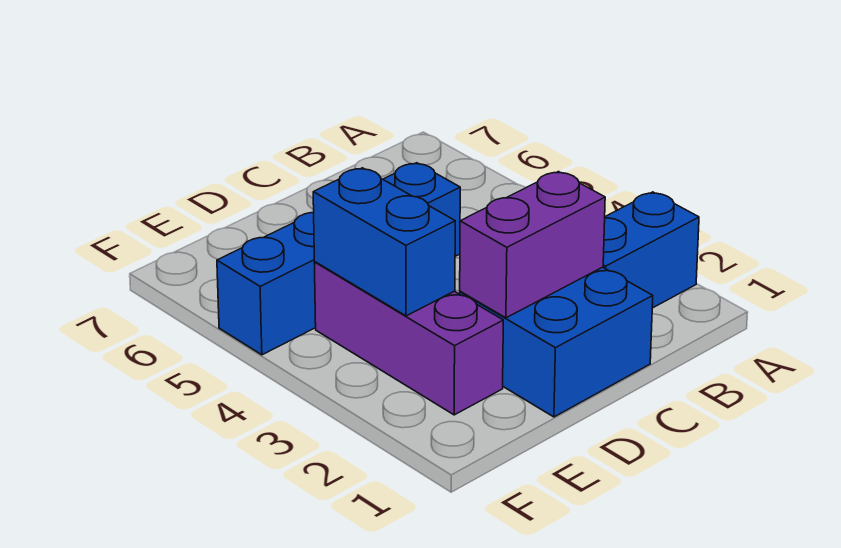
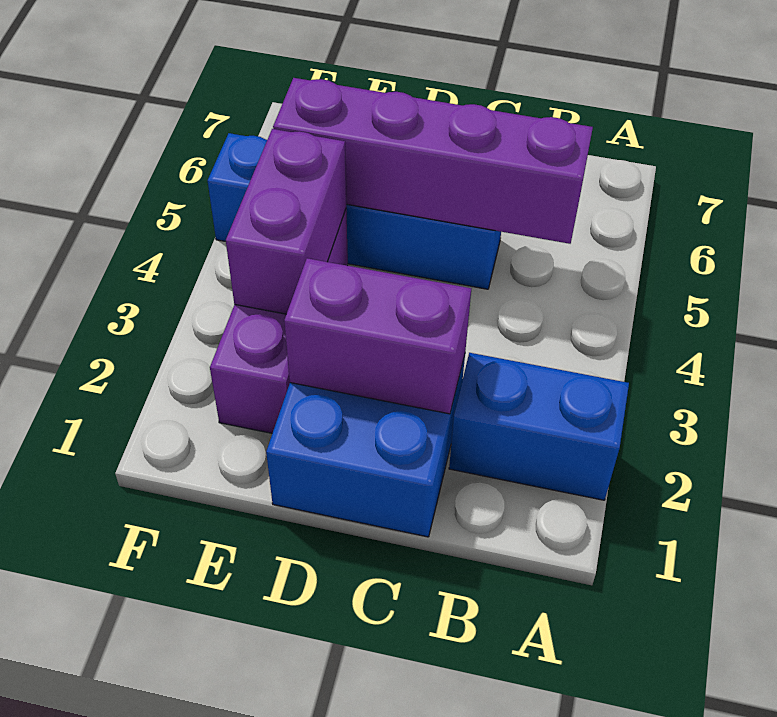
none -> purple brick B5:E5 level 2
blue brick E3:E4 level 2 -> purple brick E3:E4 level 2

